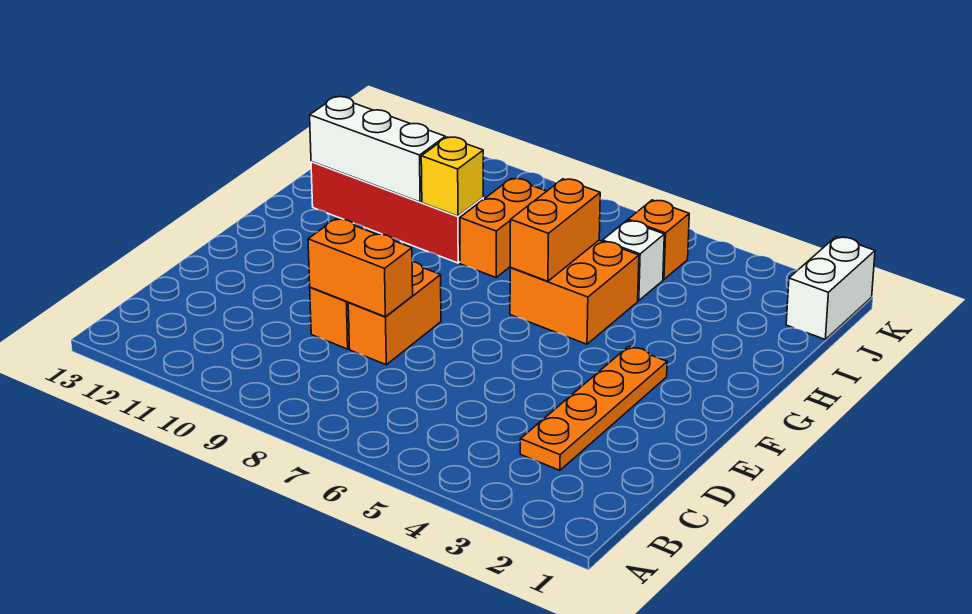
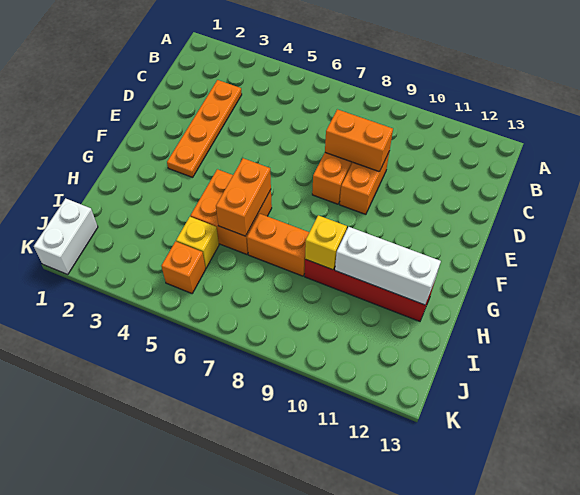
orange brick H8:I8 level 1 -> orange brick H7:H8 level 1
white brick I5 level 1 -> yellow brick I5 level 1

